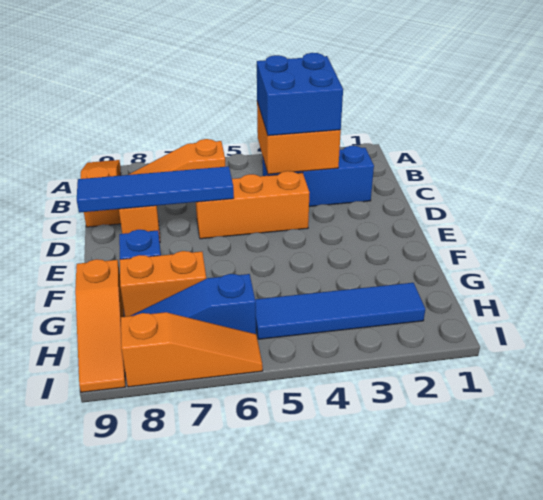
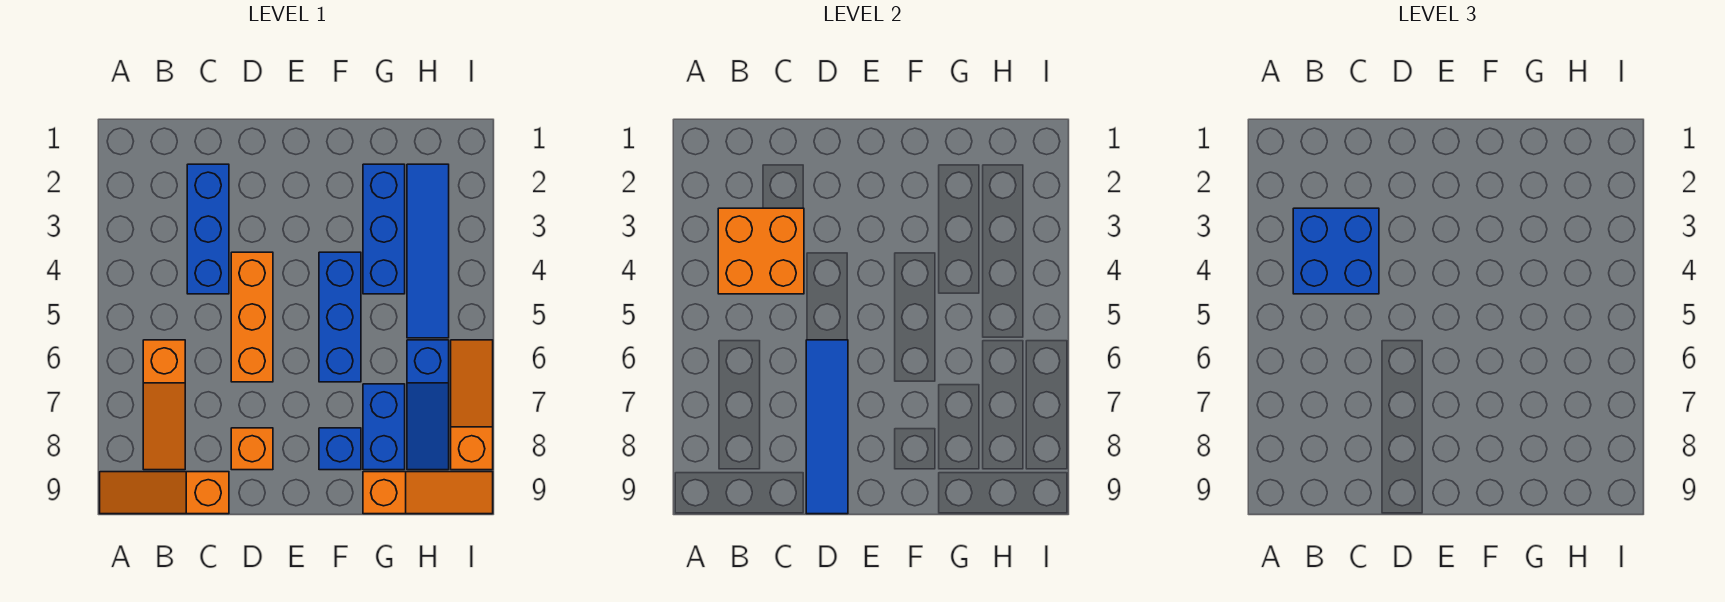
none -> blue brick F4:F6 level 1
none -> blue brick G2:G4 level 1
orange brick G7:G8 level 1 -> blue brick G7:G8 level 1

